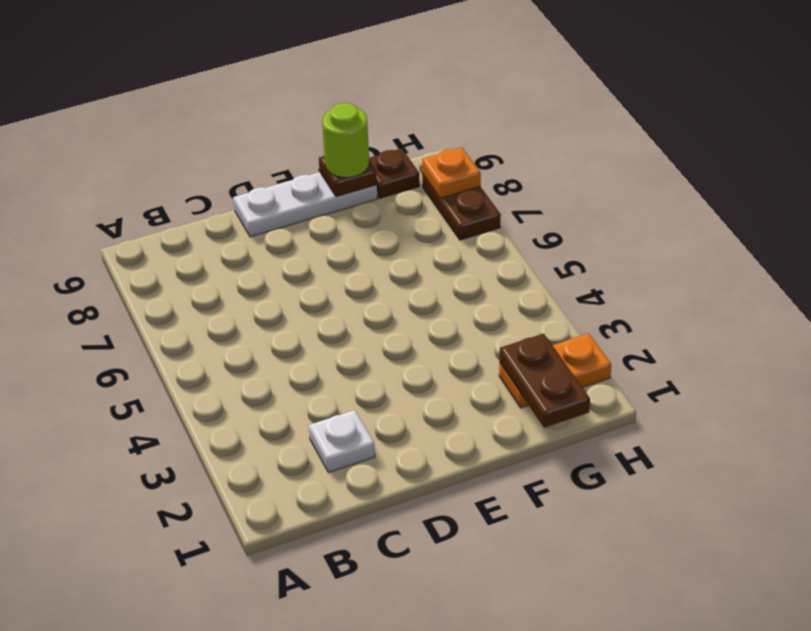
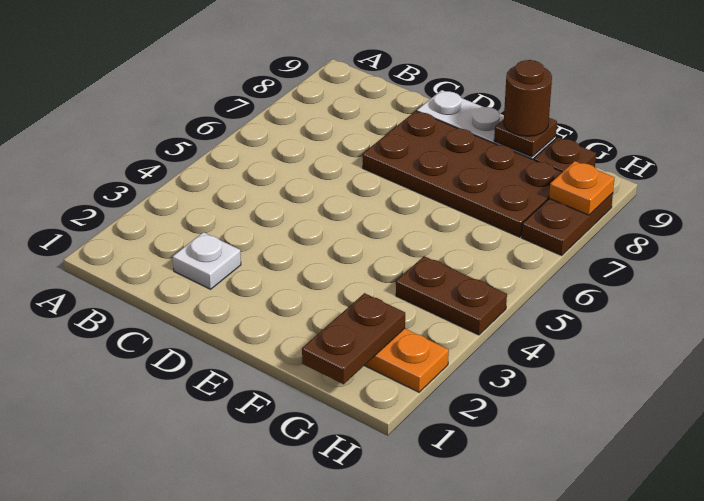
none -> brown plate D7:G8 level 1
lime round brick F9 level 3 -> brown round brick F9 level 3
none -> brown plate G4:H4 level 1

